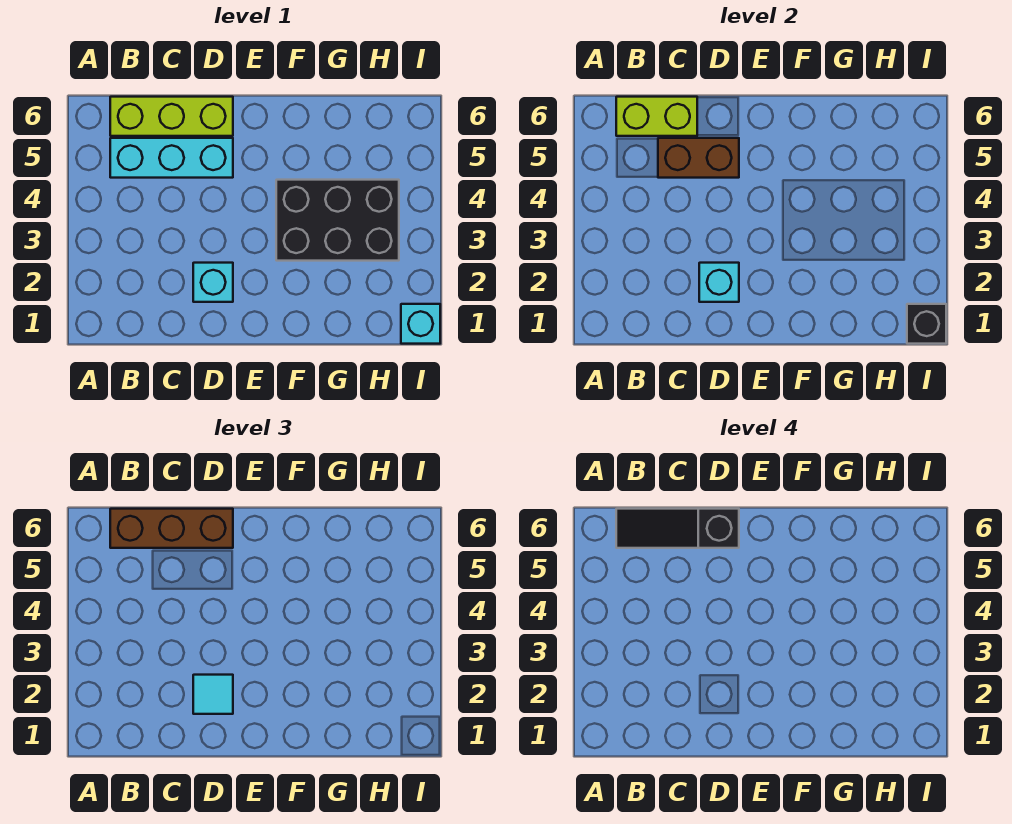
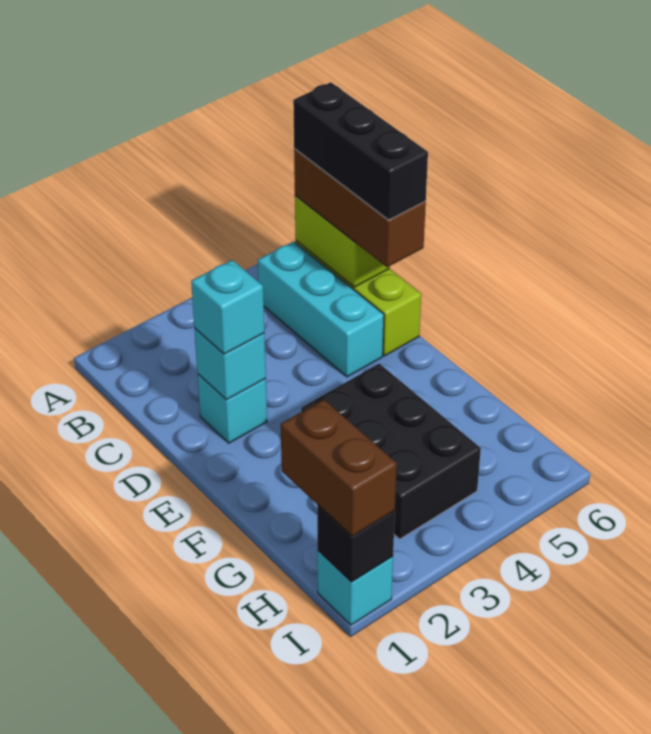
black slope B6:D6 level 4 top D -> black brick B6:D6 level 4
brown brick C5:D5 level 2 -> brown brick H1:I1 level 3
cyan tile D2 level 3 -> cyan brick D2 level 3

